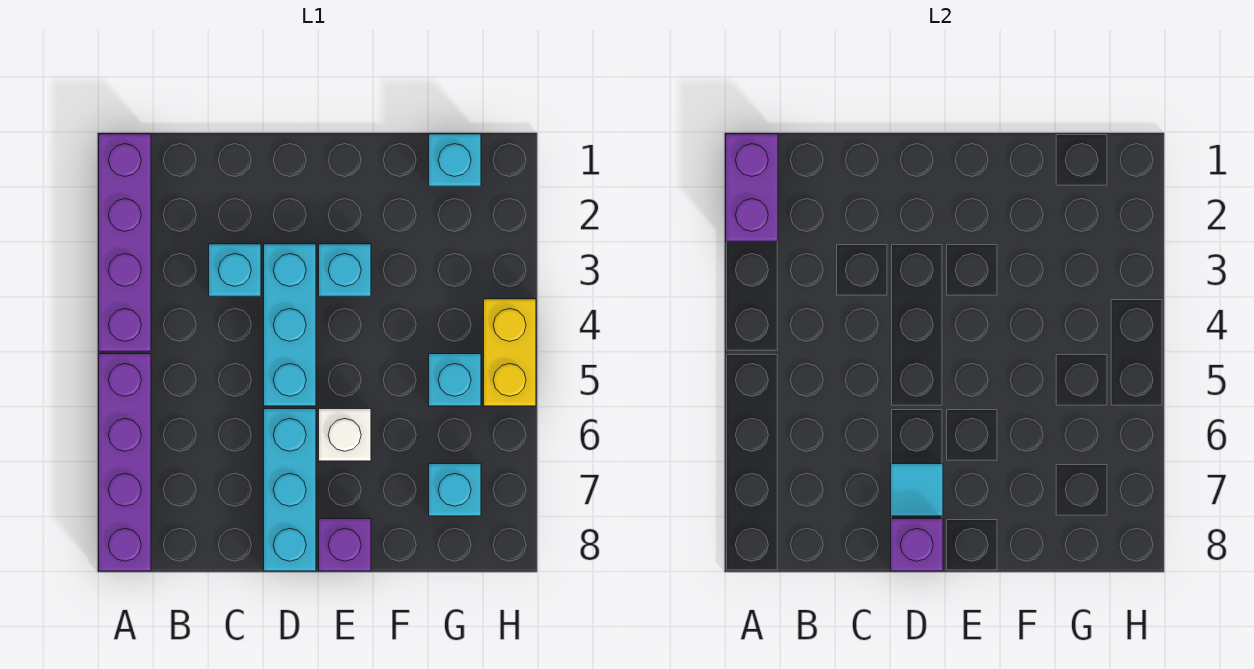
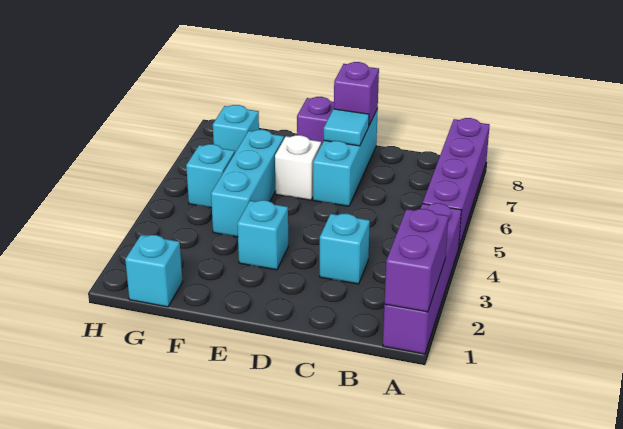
cyan brick D3:D5 level 1 -> cyan brick F4:F6 level 1
yellow brick H4:H5 level 1 -> none

